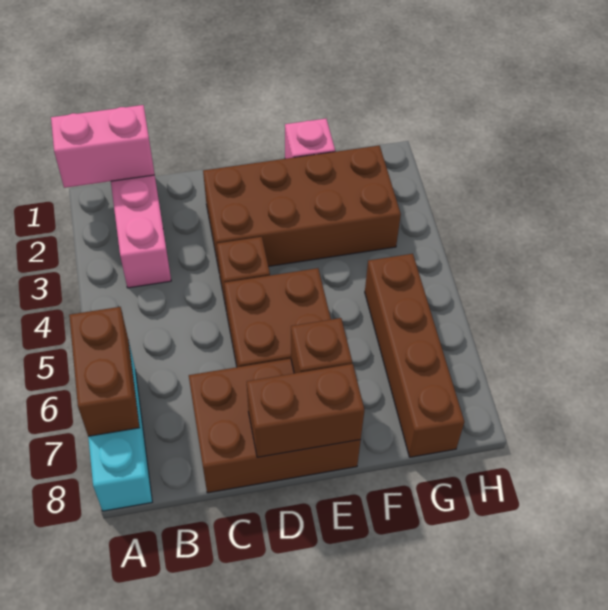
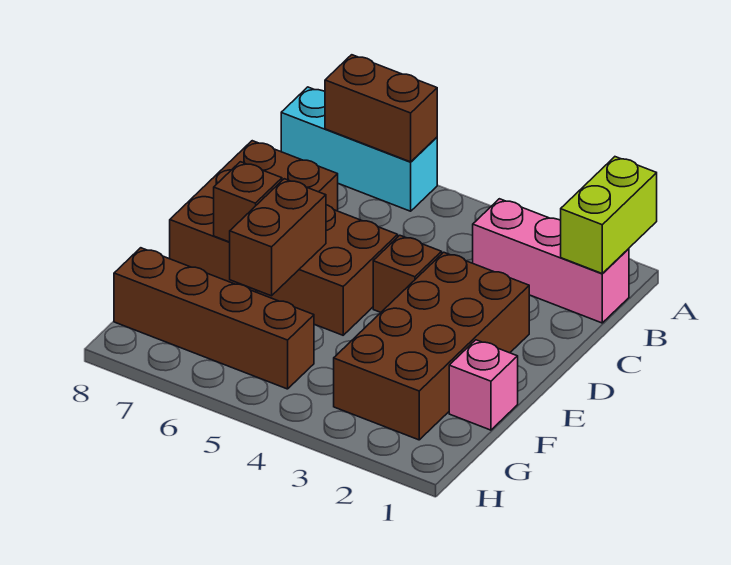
pink brick A1:B1 level 2 -> lime brick A1:B1 level 2
brown brick D8:E8 level 2 -> brown brick E6:F6 level 2

